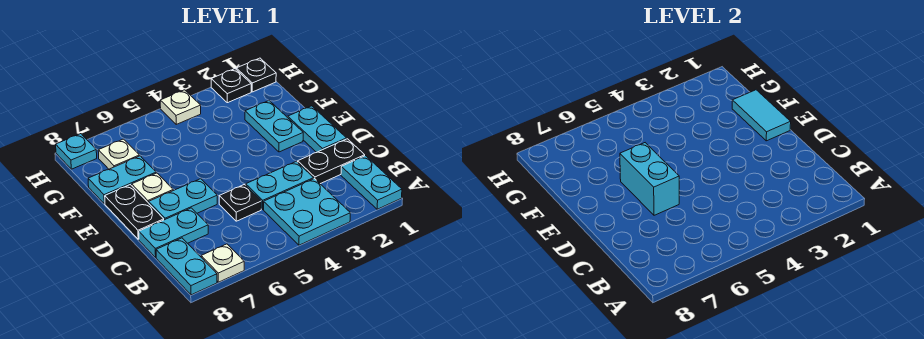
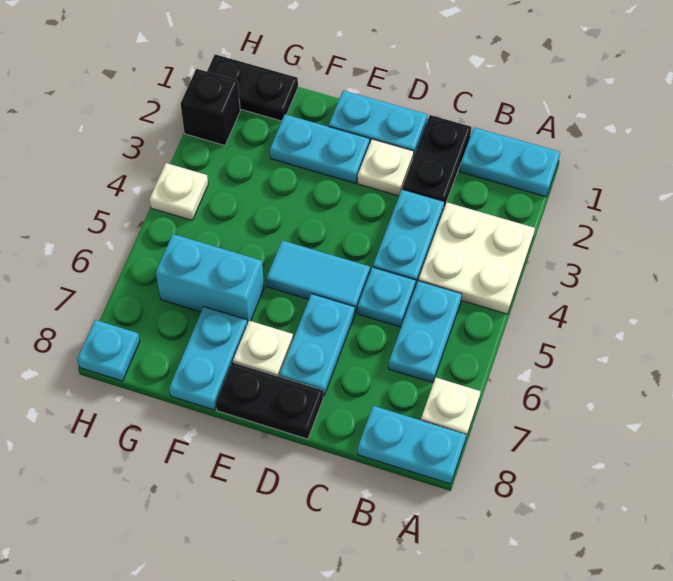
cyan plate A3:B4 level 1 -> white plate A3:B4 level 1
black plate C5 level 1 -> cyan plate C5 level 1
cyan plate C7:C8 level 1 -> cyan plate B5:B6 level 1
cyan brick D6:E6 level 2 -> cyan brick F6:G6 level 1
cyan tile E1:F1 level 2 -> cyan tile D5:E5 level 1
white plate G7 level 1 -> white plate D2 level 1
black plate H1 level 1 -> black plate G1:H1 level 1
black plate H2 level 1 -> black brick H2 level 1

